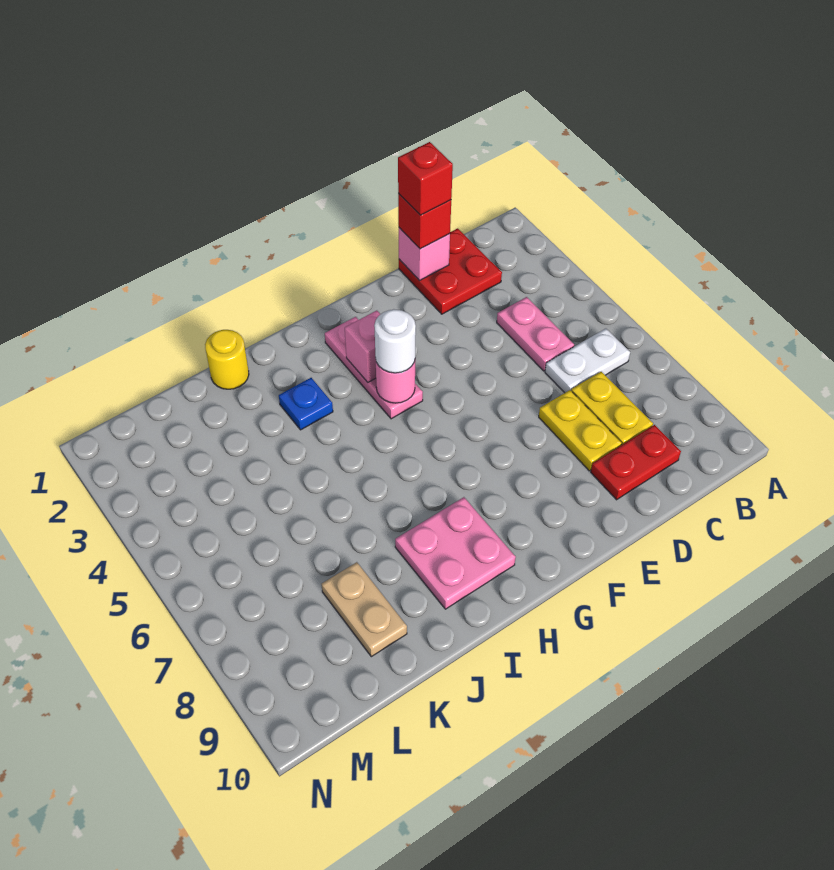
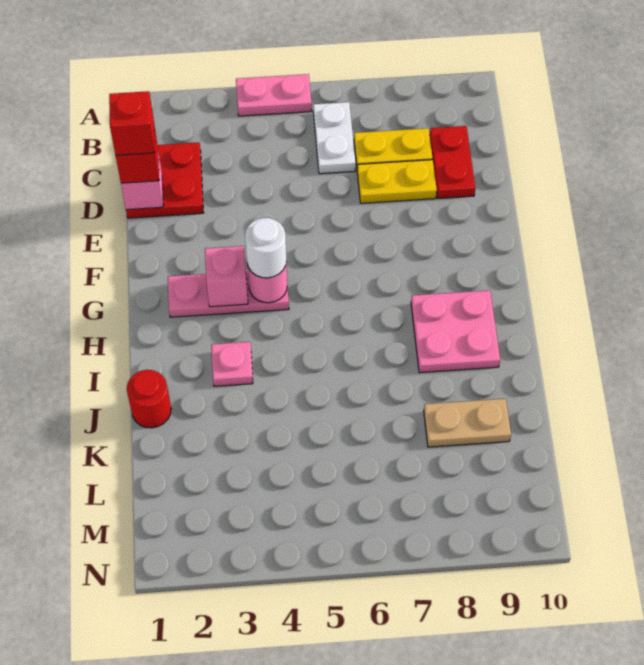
pink plate C4:C5 level 1 -> pink plate A4:A5 level 1
blue plate I3 level 1 -> pink plate I3 level 1
yellow round brick J1 level 1 -> red round brick J1 level 1

